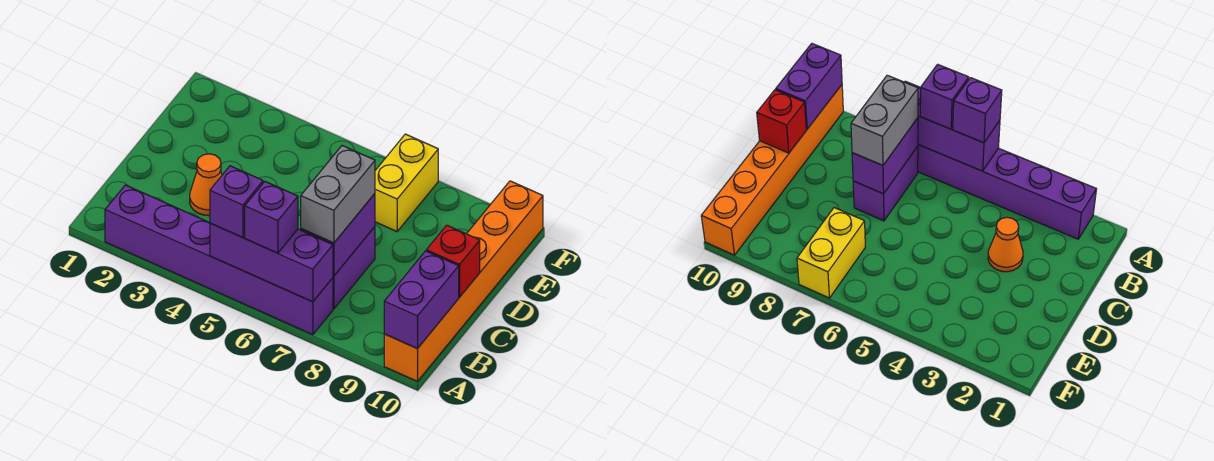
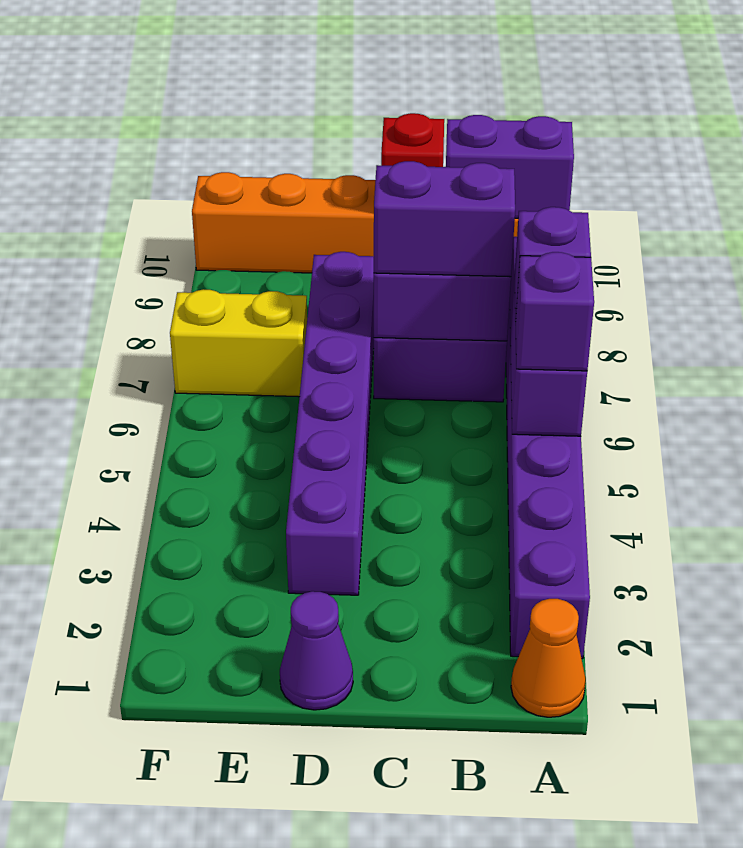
grey brick B7:C7 level 3 -> purple brick B7:C7 level 3
orange cone C3 level 1 -> orange cone A1 level 1
none -> purple cone D1 level 1
none -> purple brick D3:D8 level 1

